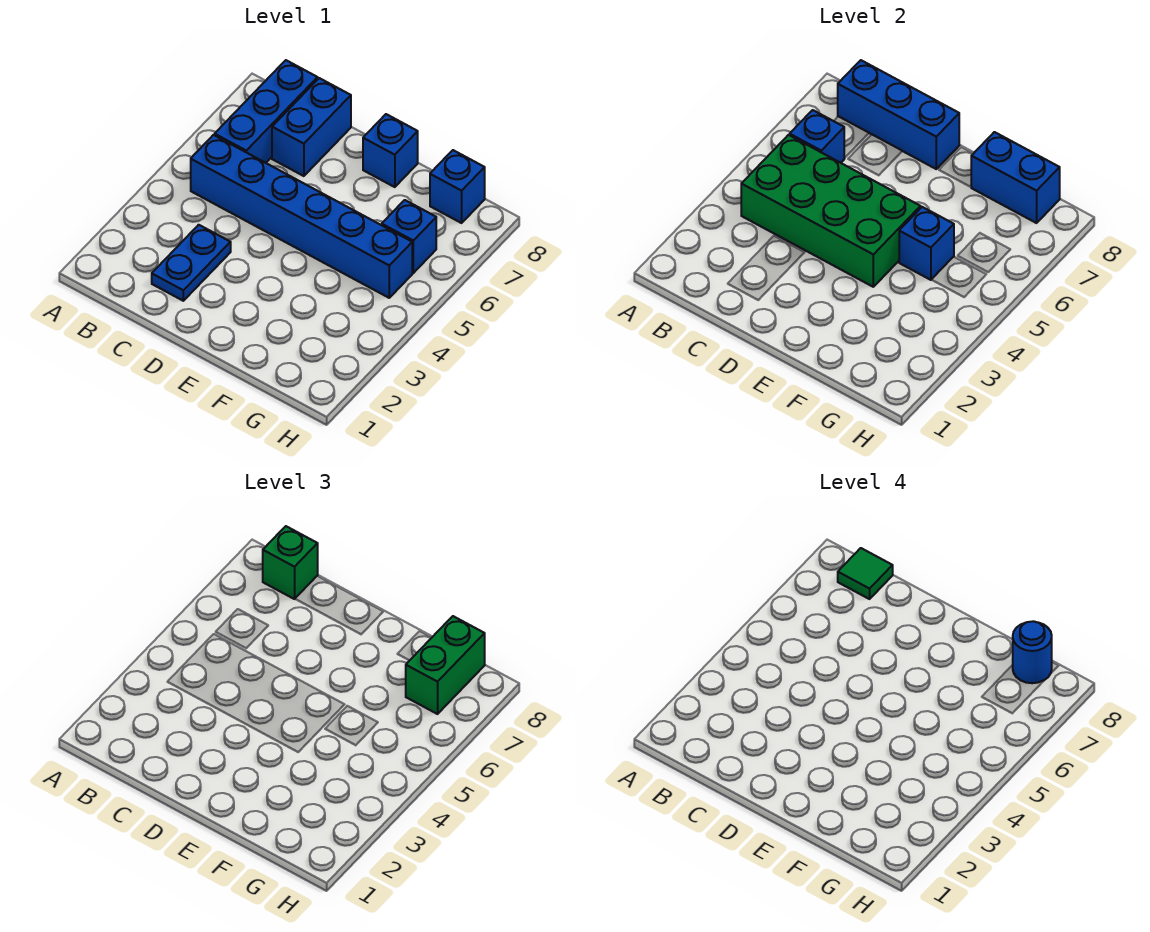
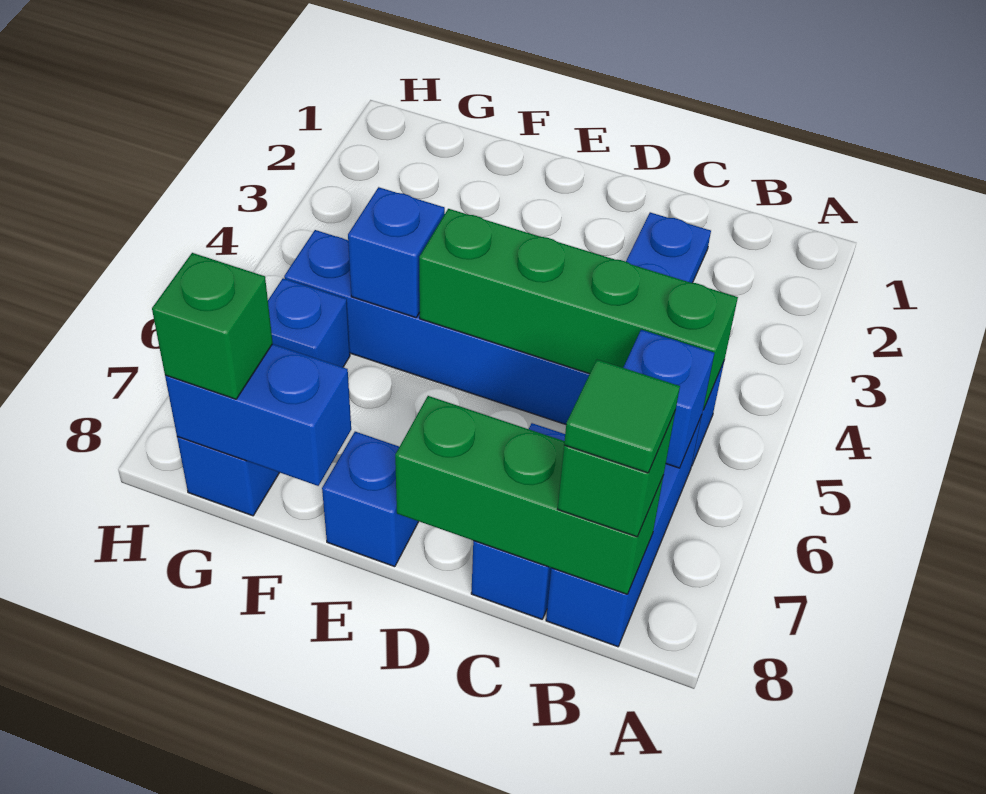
green brick B4:E5 level 2 -> green brick B5:E5 level 2
blue brick B8:D8 level 2 -> green brick B8:D8 level 2
green brick G7:G8 level 3 -> green brick G8 level 3
blue round brick G8 level 4 -> none

